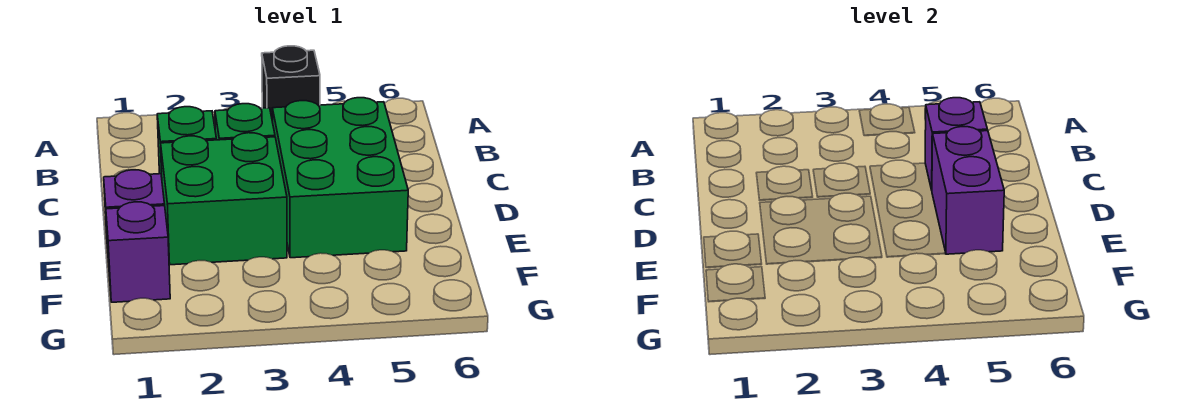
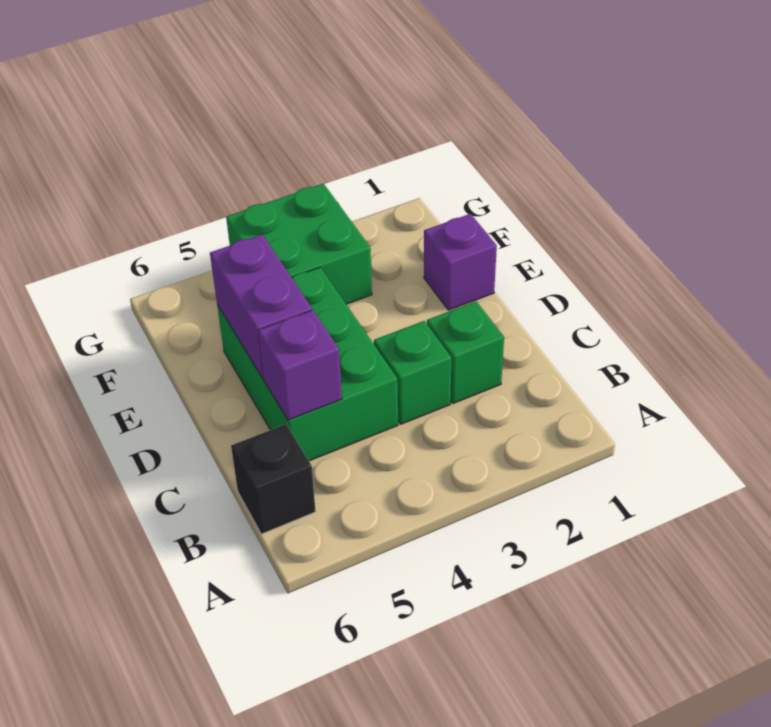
black brick A4 level 1 -> black brick B6 level 1
green brick D2:E3 level 1 -> green brick F3:G4 level 1
purple brick F1 level 1 -> none

